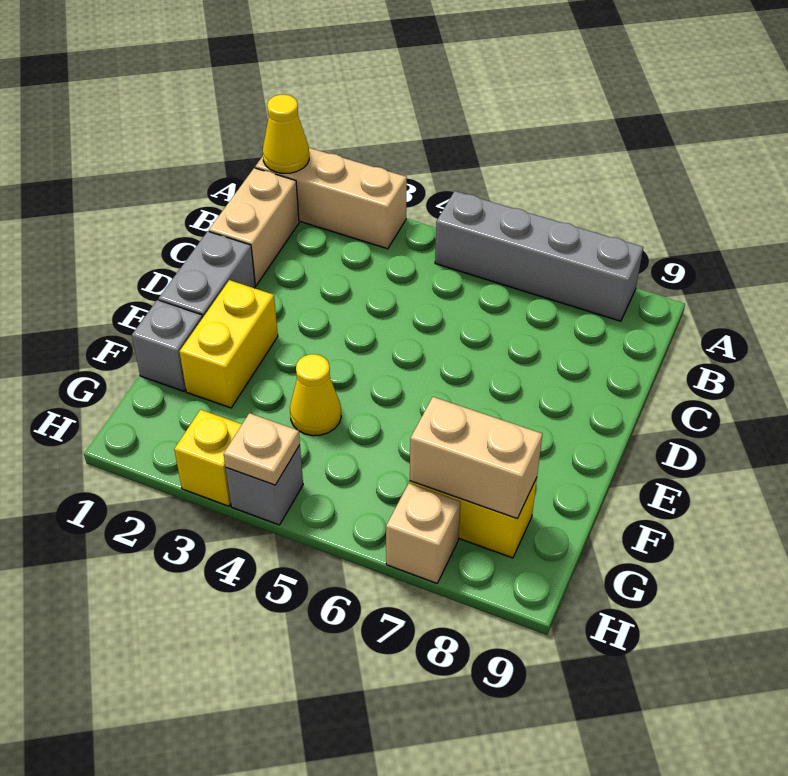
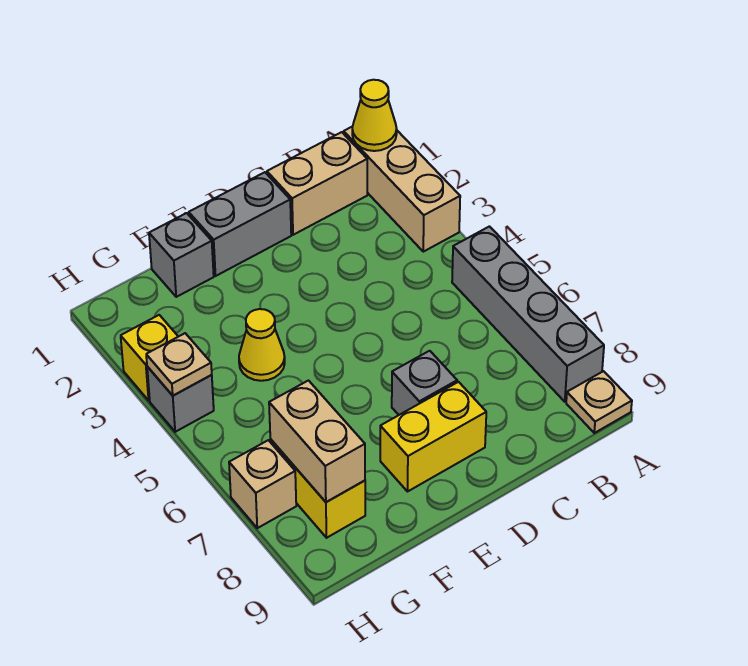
none -> tan plate A9 level 1
none -> grey brick D7 level 1
yellow brick E2:F2 level 1 -> yellow brick D8:E8 level 1

